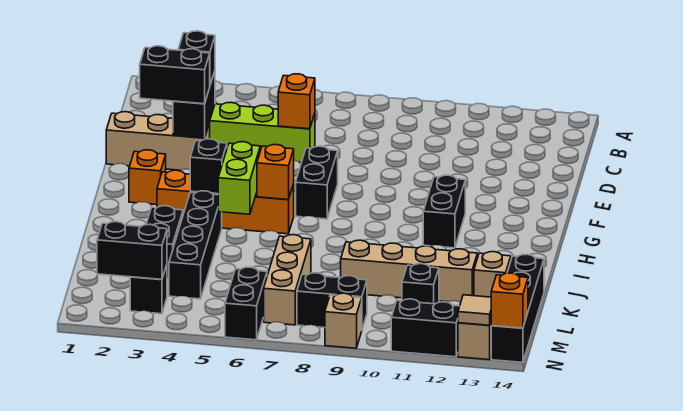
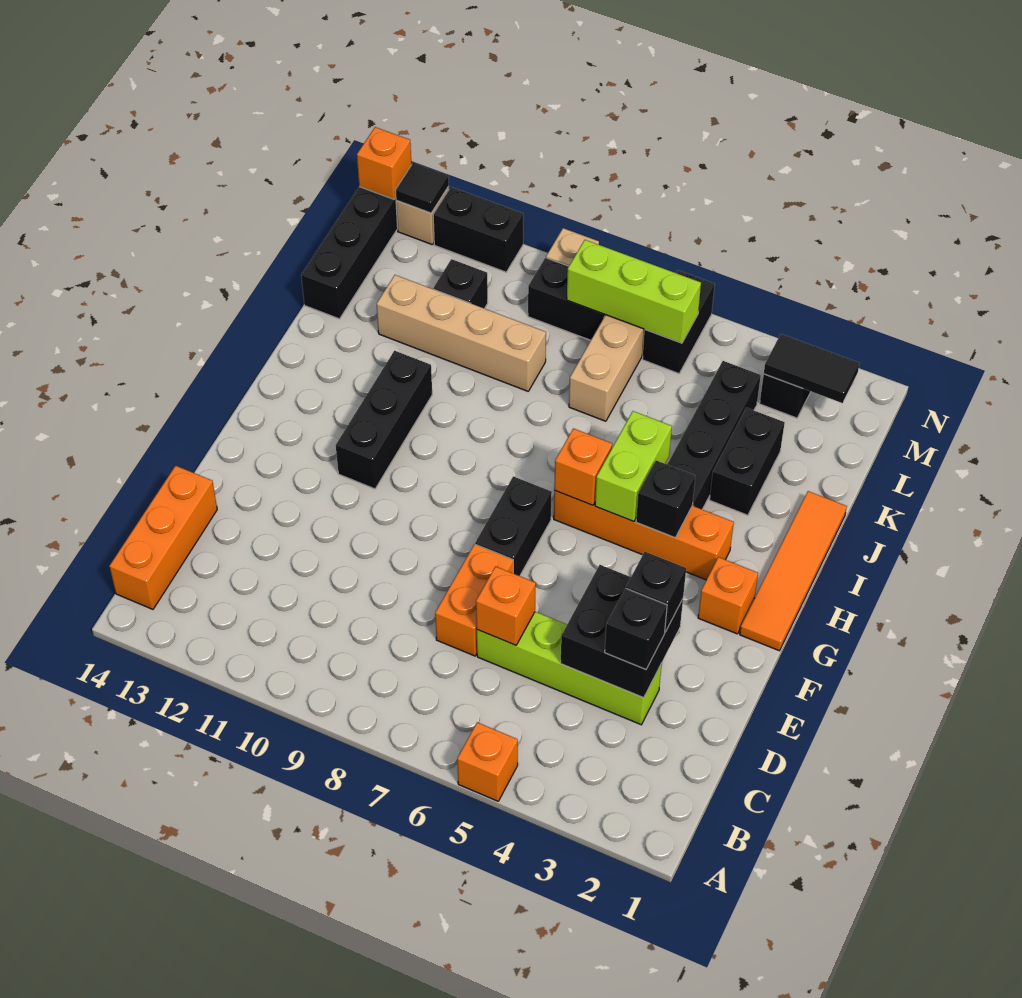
none -> orange brick A5 level 1
none -> orange brick B14:D14 level 1
black brick D3:E3 level 2 -> black brick D3:E4 level 2
none -> orange brick D7:E7 level 1
tan brick E1:E3 level 1 -> none
black brick E2:E3 level 3 -> black brick E3 level 3
none -> orange tile G1:J1 level 1
black brick G11:H11 level 1 -> black brick G11:I11 level 1
tan brick K13 level 1 -> none
black brick M2:M3 level 2 -> black tile M2:M3 level 2
none -> lime brick M6:M8 level 2
tan tile N13 level 2 -> black tile N13 level 2

